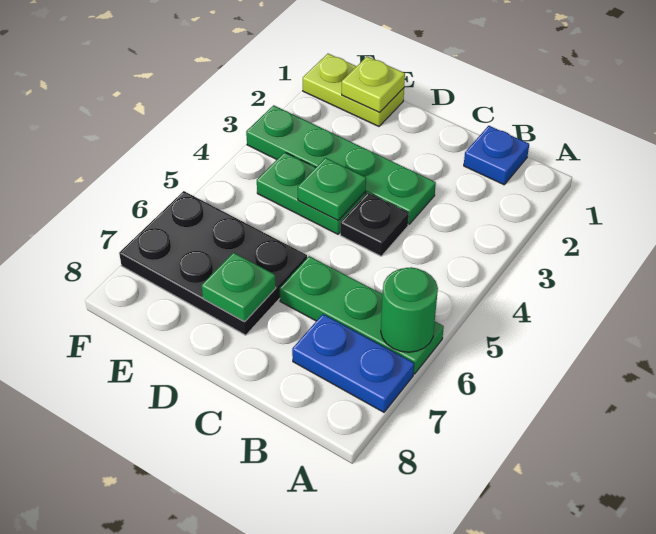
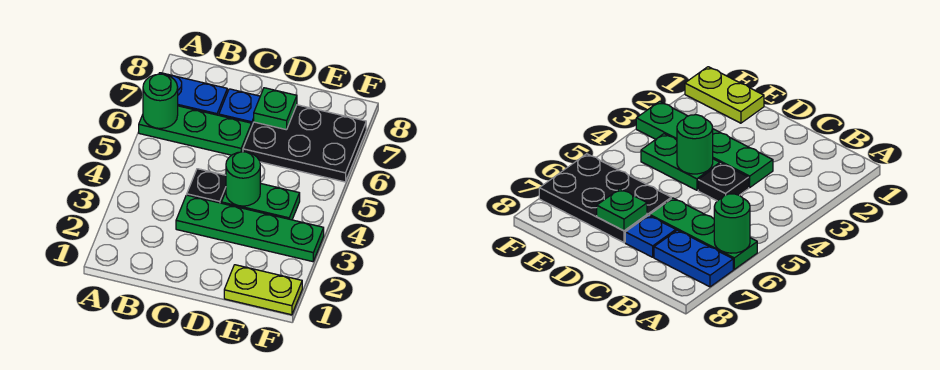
blue plate B1 level 1 -> blue plate C7 level 1
green plate D4 level 2 -> green round brick D4 level 2
lime plate E1 level 2 -> none

